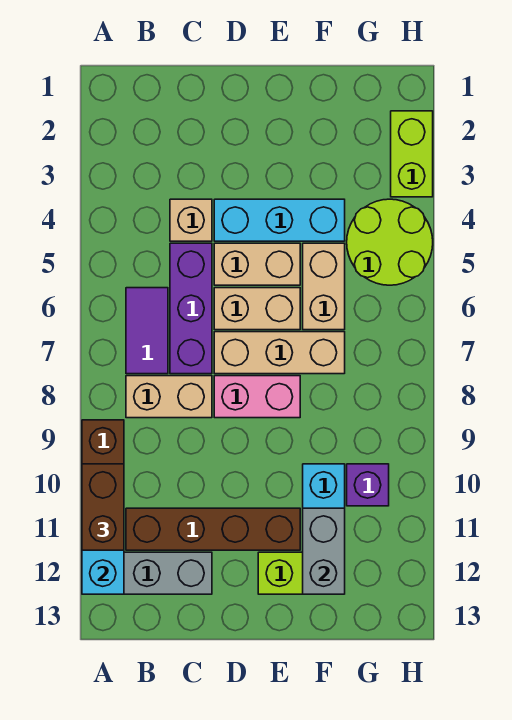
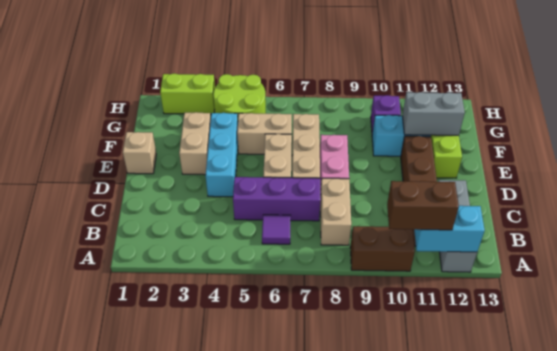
purple tile B6:B7 level 1 -> purple tile B6 level 1
tan brick C4 level 1 -> tan brick E1 level 1
tan brick D5:E5 level 1 -> tan brick E3:F3 level 1

